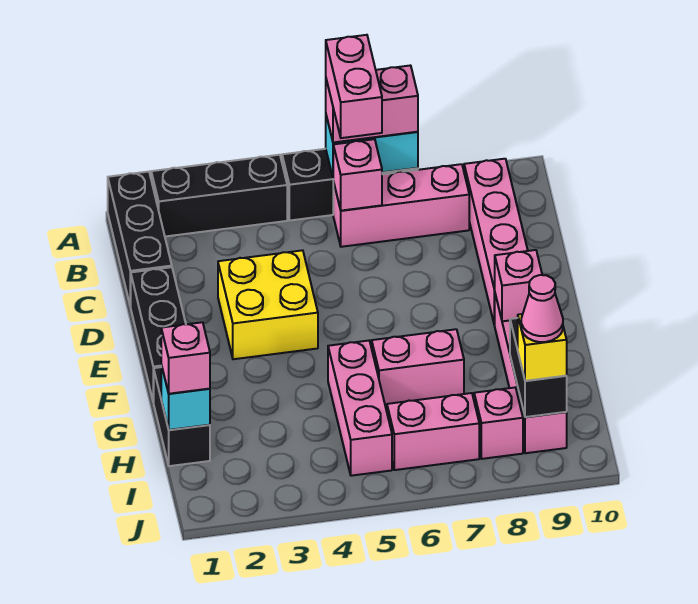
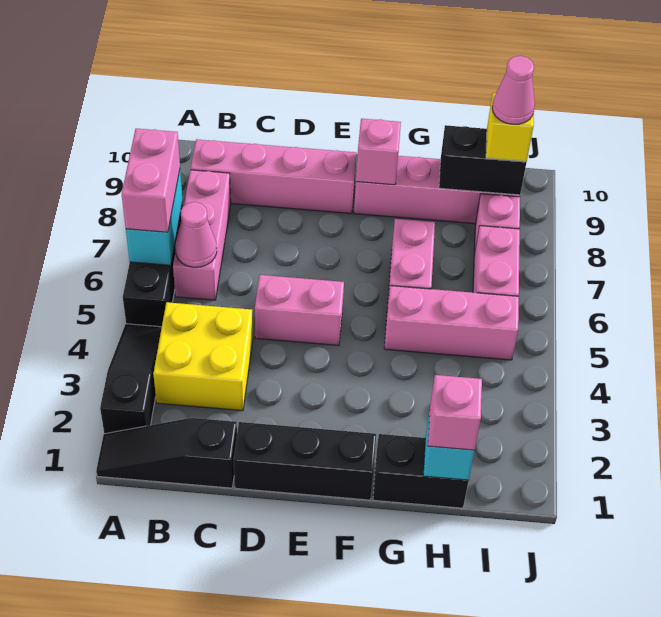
black brick A1:C1 level 1 -> black slope A1:C1 level 1 top C
black brick A2:A4 level 1 -> black slope A2:A4 level 1 top 2
pink brick A6:B6 level 4 -> pink brick D5:E5 level 1
pink brick B6 level 2 -> pink cone B6 level 2
yellow brick D3:E4 level 1 -> yellow brick B3:C4 level 1

